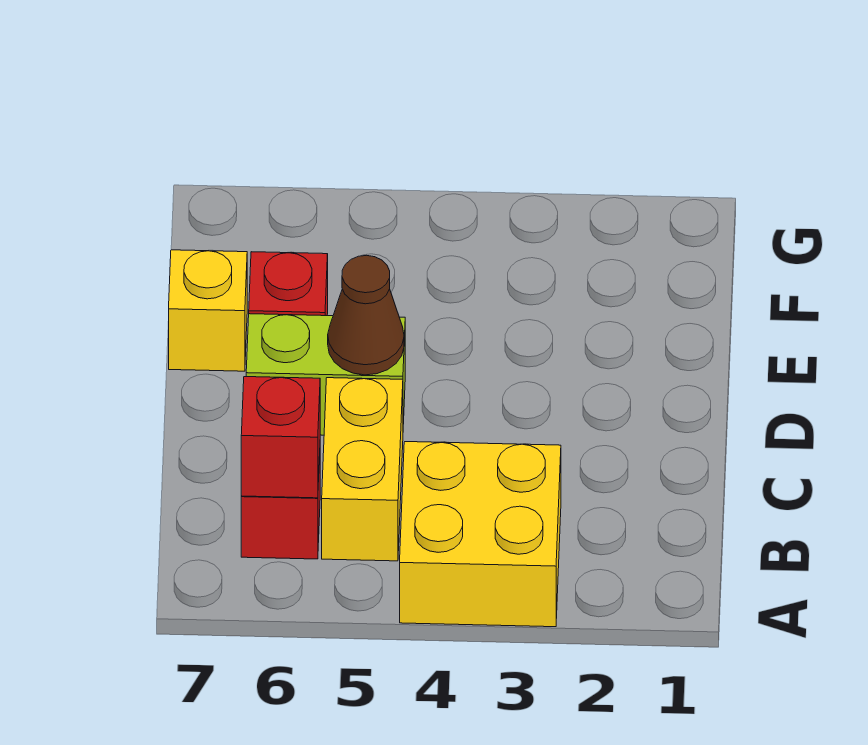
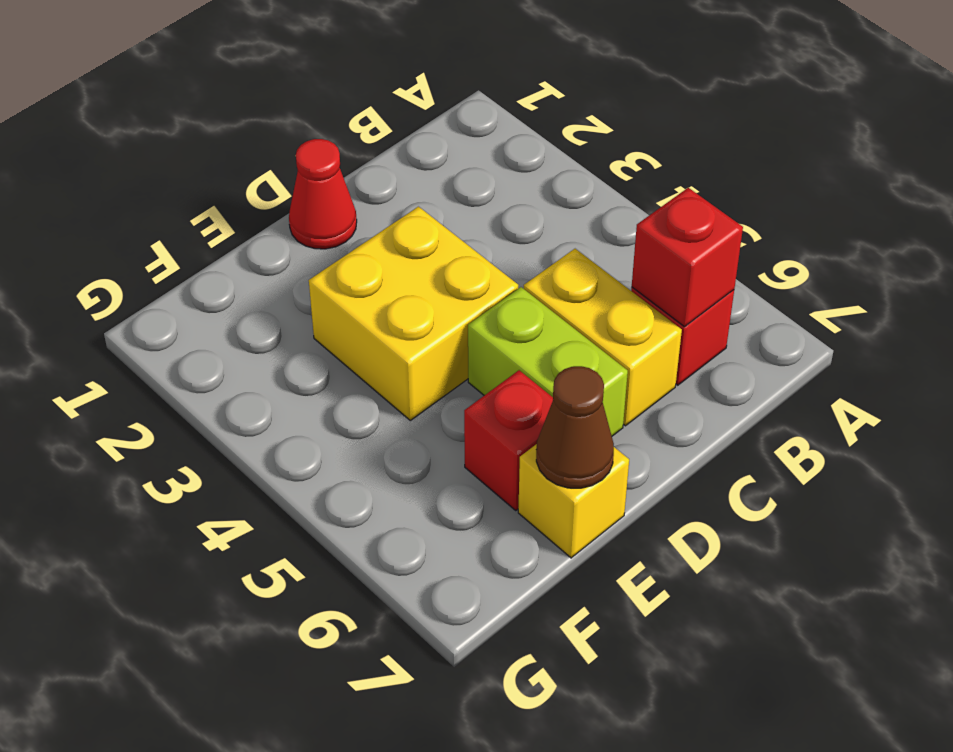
yellow brick A3:B4 level 1 -> yellow brick D3:E4 level 1
yellow brick B5:C5 level 1 -> yellow brick C5:C6 level 1
none -> red cone D1 level 1
brown cone D5 level 2 -> brown cone E7 level 2

